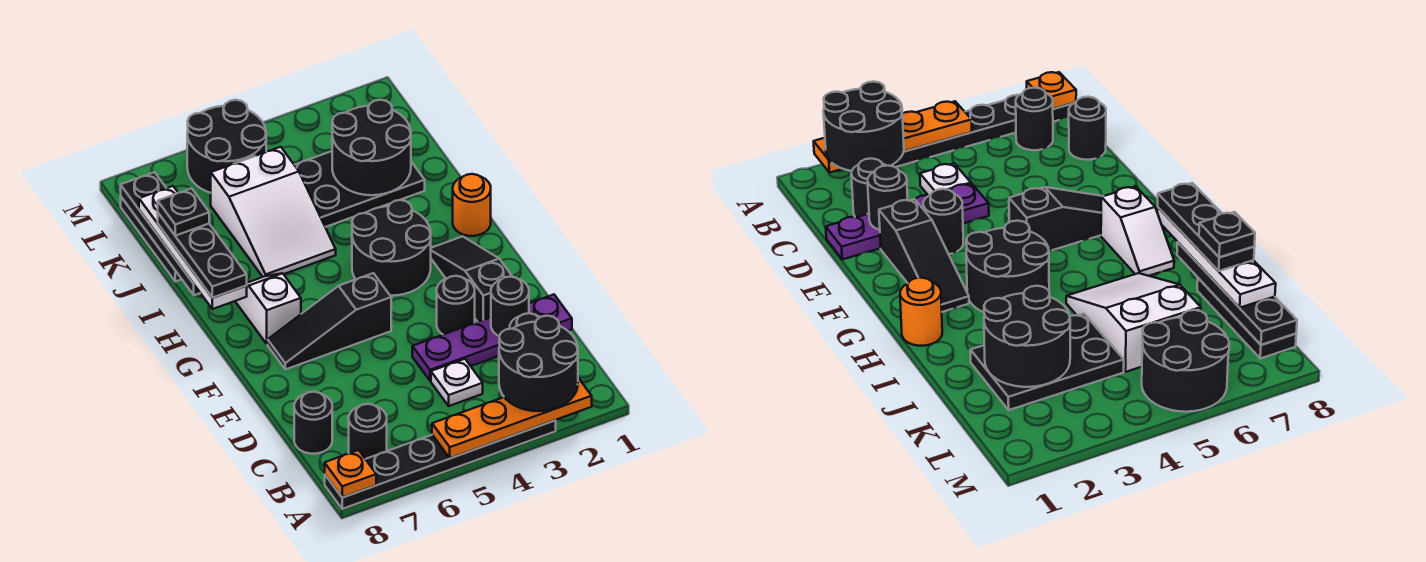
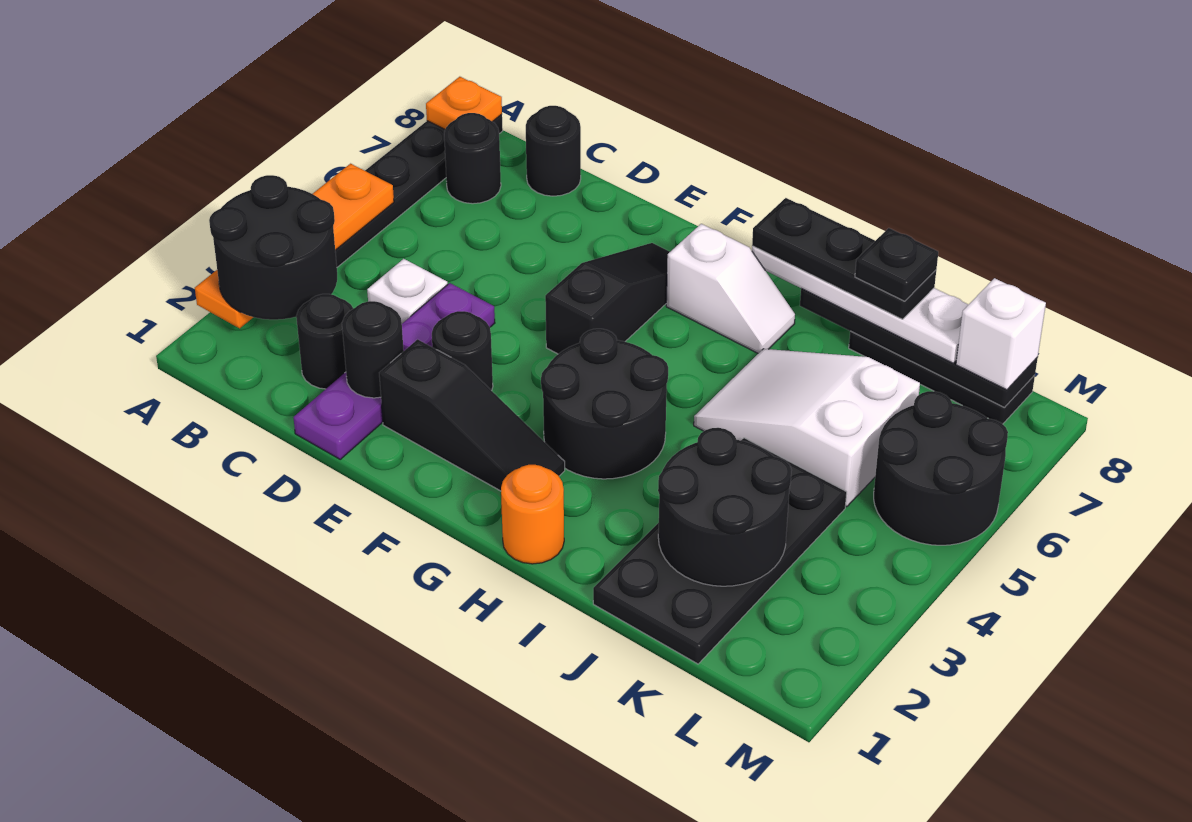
black plate J2:K4 level 1 -> black plate J1:K4 level 1
none -> white brick L8 level 3

